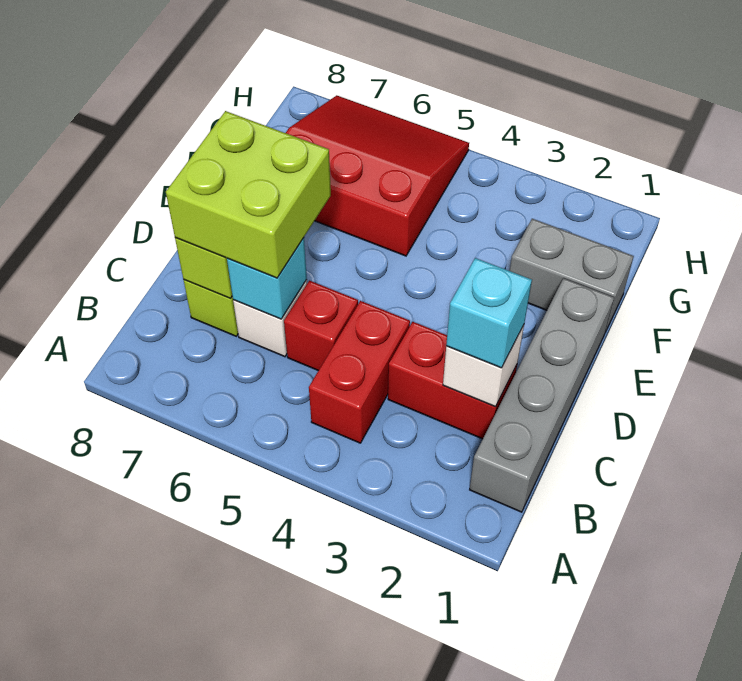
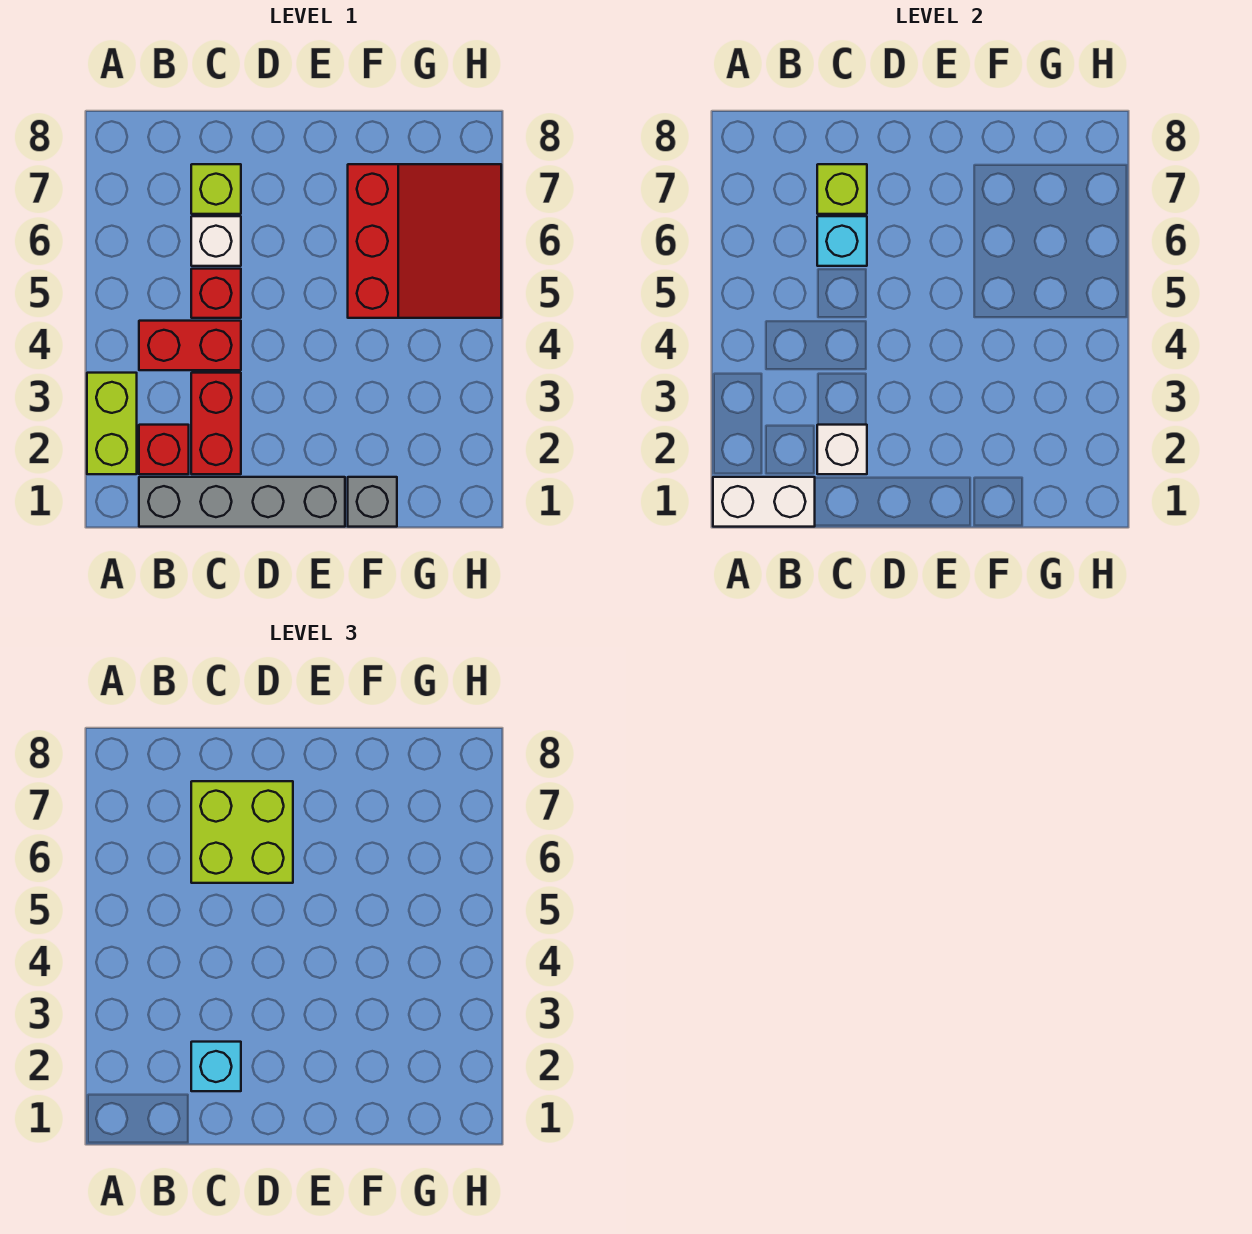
none -> white brick A1:B1 level 2
none -> lime brick A2:A3 level 1
none -> red brick B2 level 1
grey brick F1:F2 level 1 -> grey brick F1 level 1

